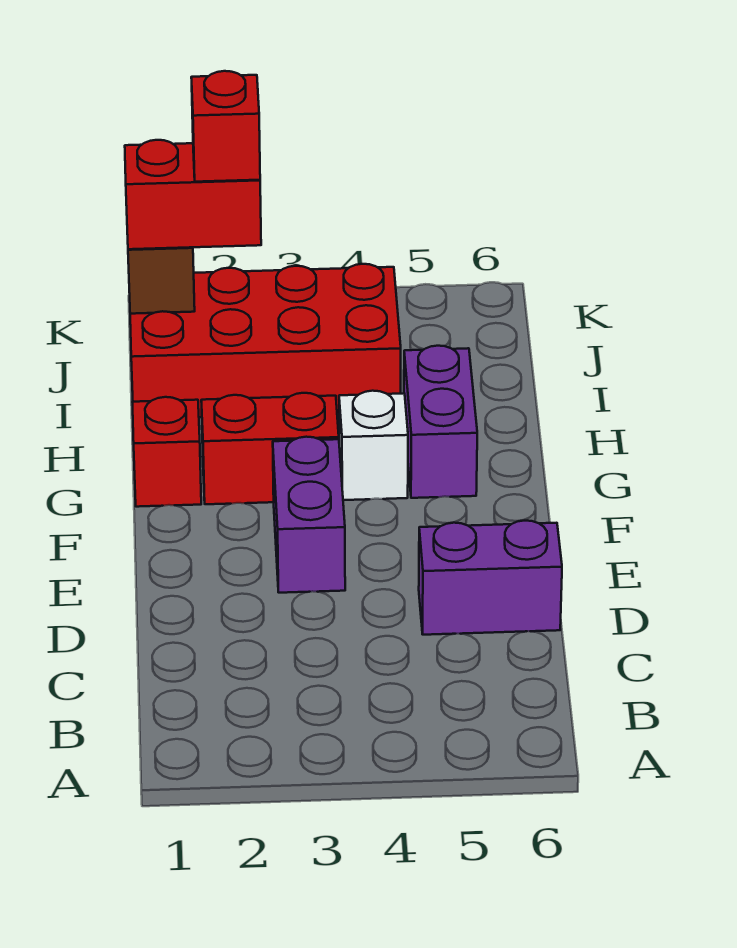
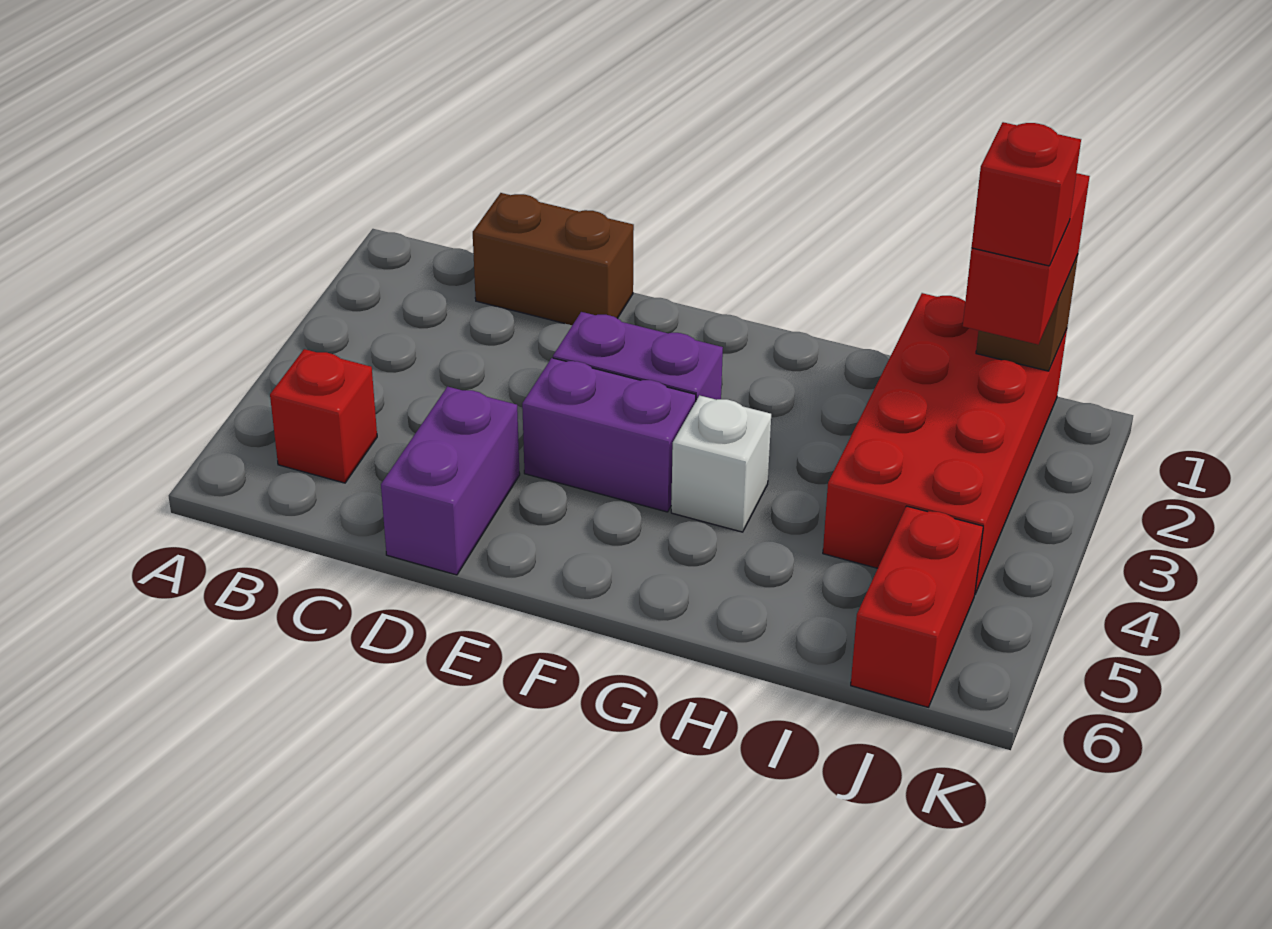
none -> brown brick C1:D1 level 1
red brick G1 level 1 -> red brick B5 level 1
red brick G2:G3 level 1 -> red brick J5:J6 level 1
purple brick G5:H5 level 1 -> purple brick E4:F4 level 1

